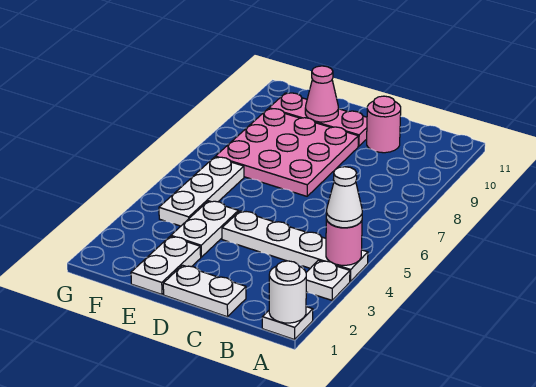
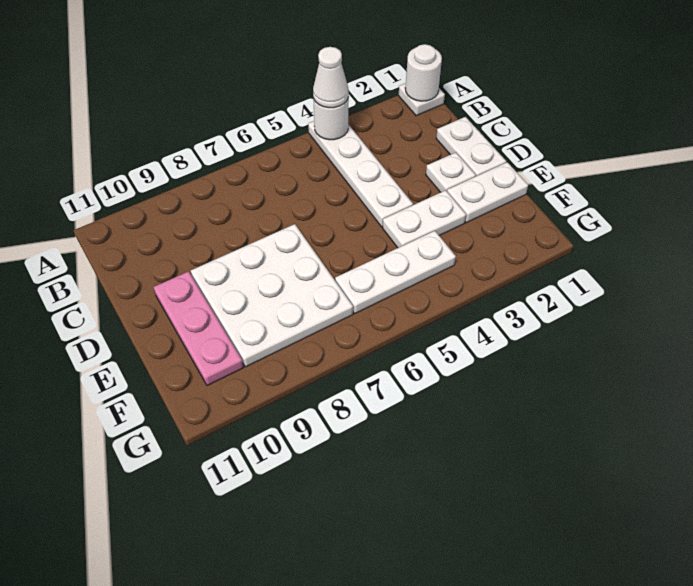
white plate A3 level 1 -> white plate D2 level 1
pink round brick A4 level 2 -> white round brick A4 level 2
pink round brick C10 level 1 -> none
pink plate D7:F9 level 1 -> white plate D7:F9 level 1
pink cone E10 level 2 -> none

